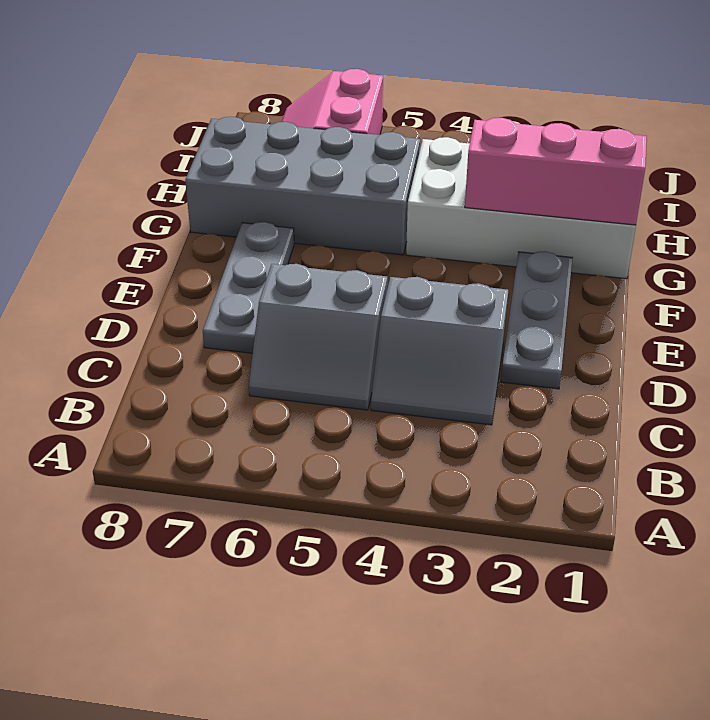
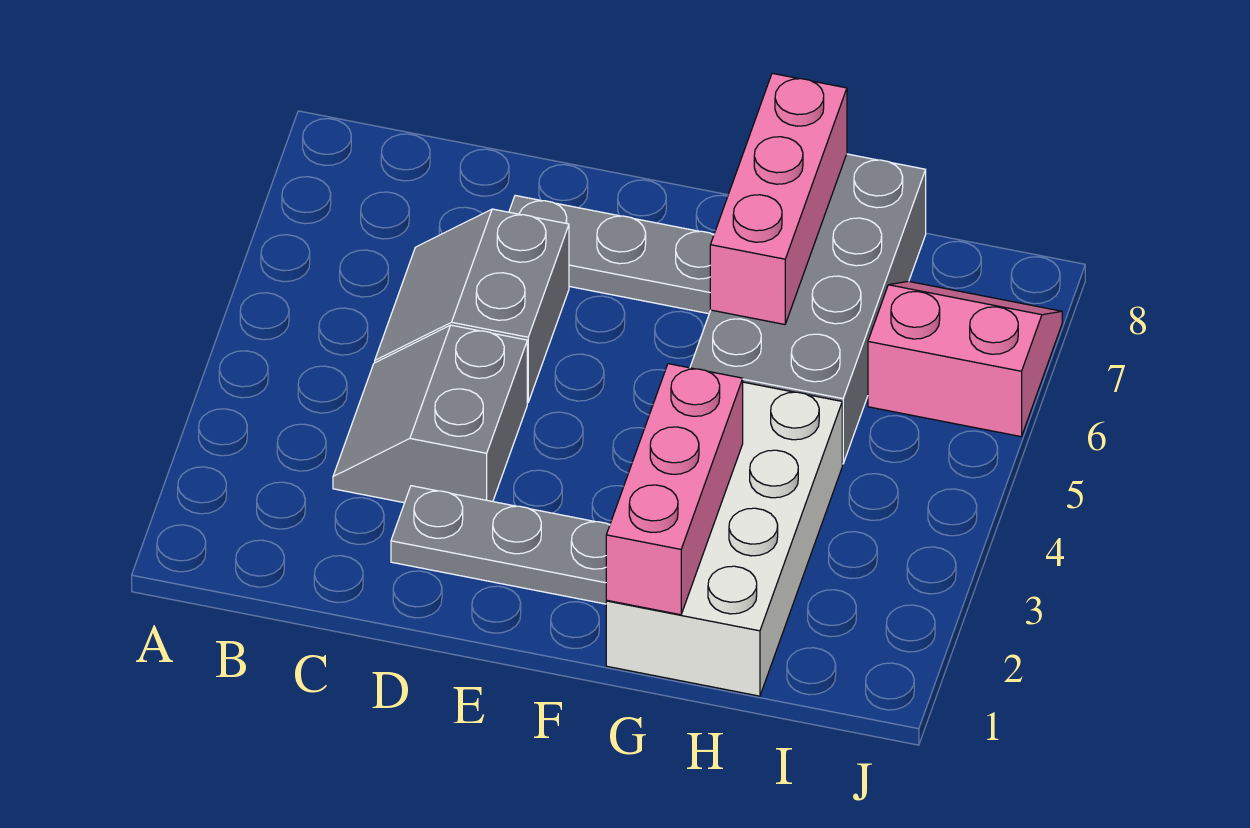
none -> pink brick G6:G8 level 2

